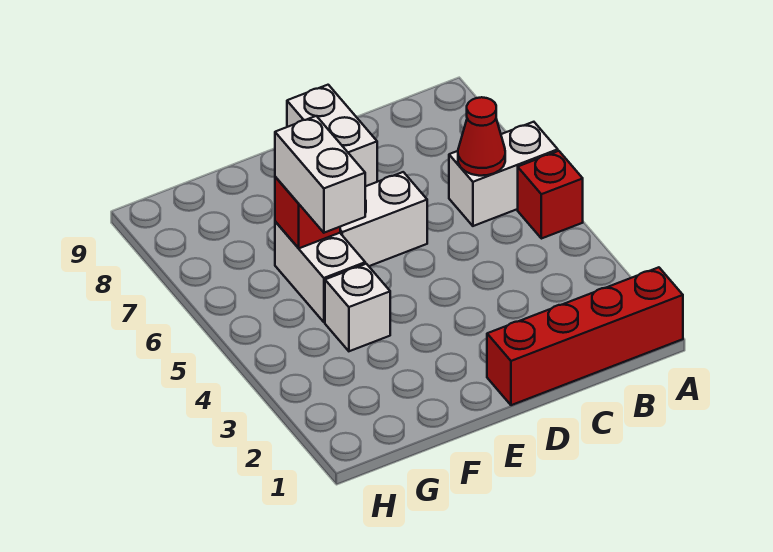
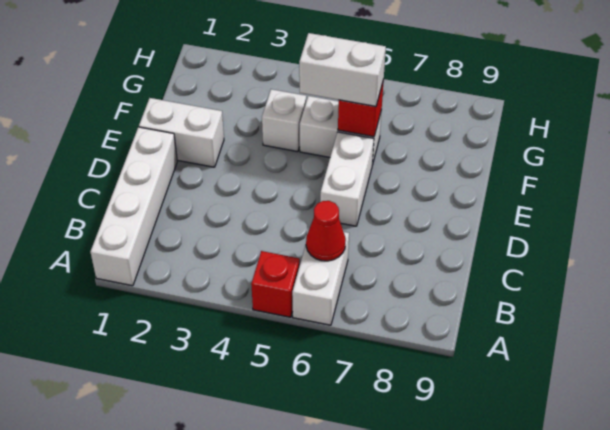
red brick A1:D1 level 1 -> white brick A1:D1 level 1
white brick D8:D9 level 1 -> white brick E1:E2 level 1

